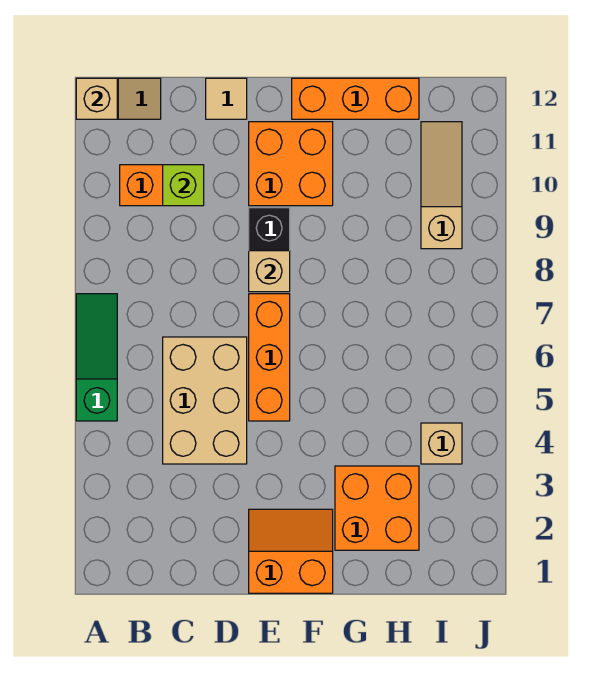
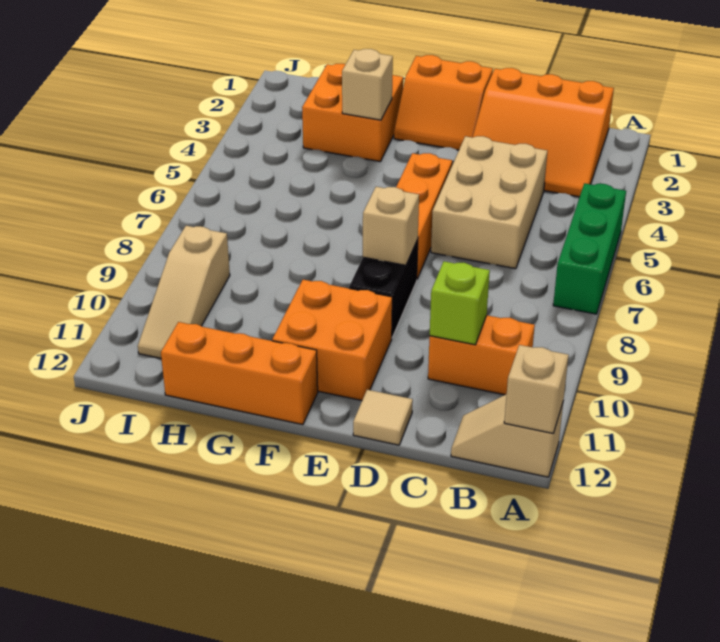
green slope A5:A7 level 1 top 5 -> green brick A5:A7 level 1
none -> orange slope B1:D3 level 1 top 1
tan brick I4 level 1 -> tan brick G3 level 2

